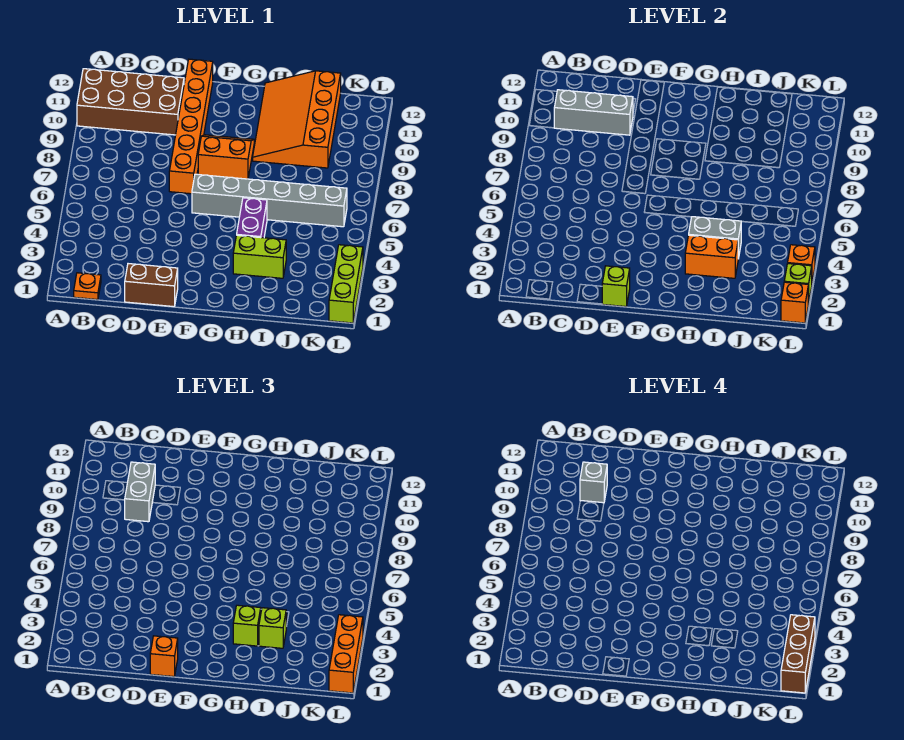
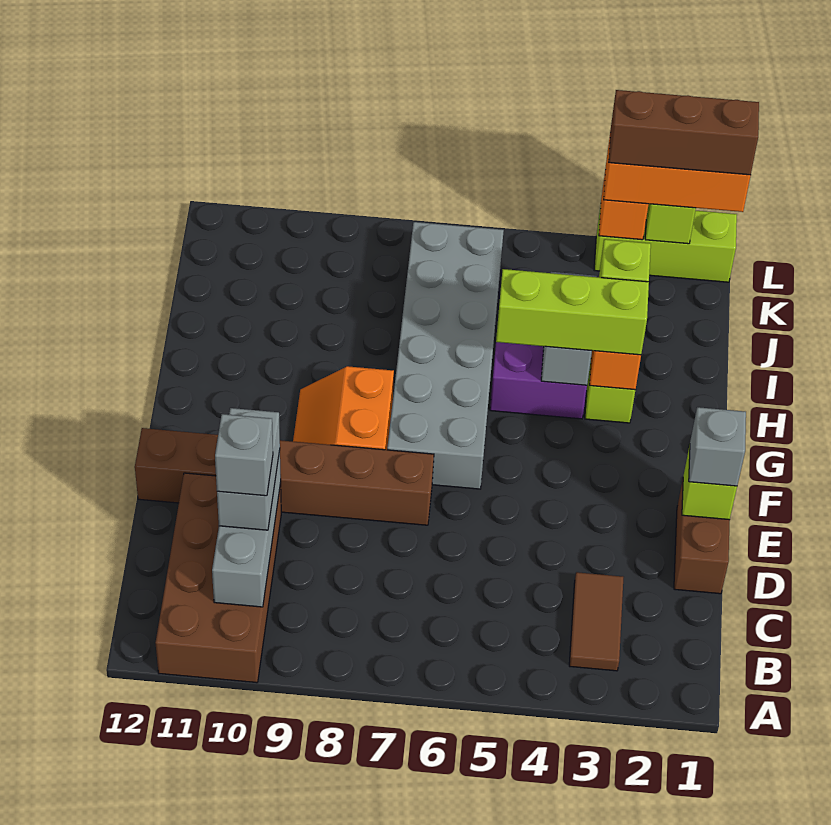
orange plate B1 level 1 -> none
none -> brown tile B3:C3 level 1
grey brick C9:C10 level 3 -> grey brick C10:D10 level 3
orange brick E1 level 3 -> grey brick E1 level 3
orange brick E7:E12 level 1 -> brown brick E7:E12 level 1
grey brick F6:K6 level 1 -> grey brick F6:K7 level 1
lime brick H3 level 3 -> lime brick H3:H5 level 3
orange slope H9:J12 level 1 top J -> none
orange brick L1 level 2 -> none

